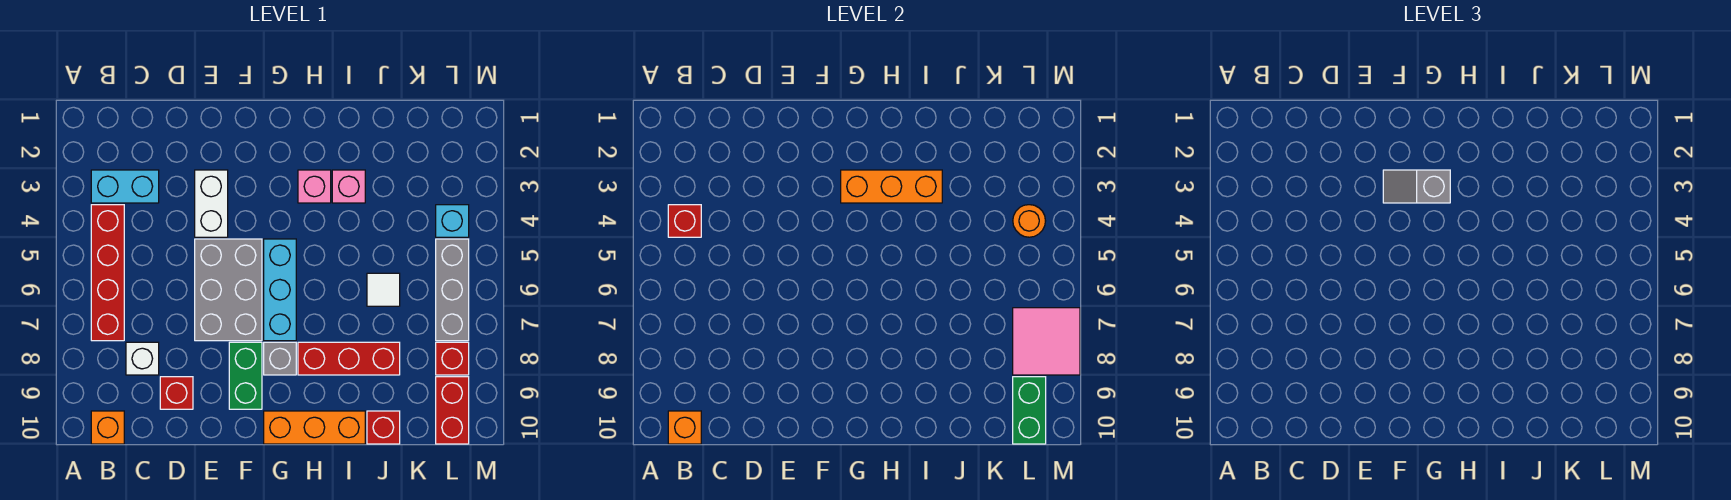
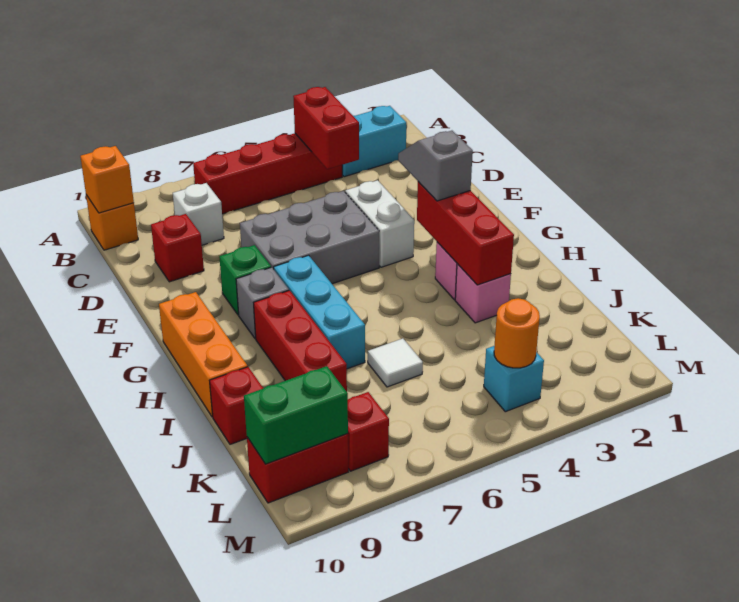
cyan brick B3:C3 level 1 -> cyan brick B2:B3 level 1
red brick B4 level 2 -> red brick B4:C4 level 2
white brick E3:E4 level 1 -> white brick E4:F4 level 1
green brick F8:F9 level 1 -> green brick F8 level 1
orange brick G3:I3 level 2 -> red brick G3:I3 level 2
cyan brick G5:G7 level 1 -> cyan brick G7:I7 level 1
grey brick L5:L7 level 1 -> none
pink tile L7:M8 level 2 -> none

